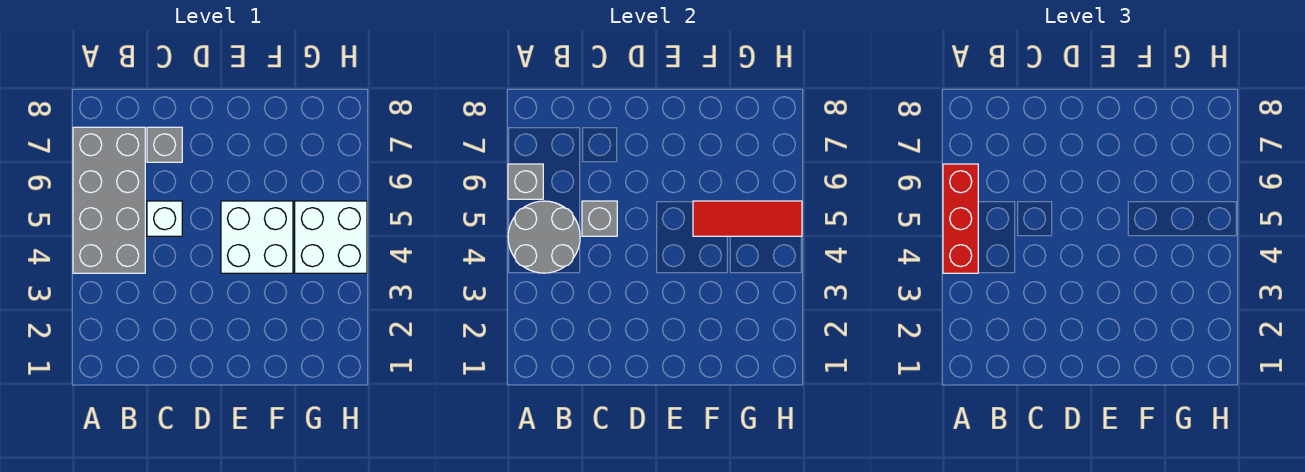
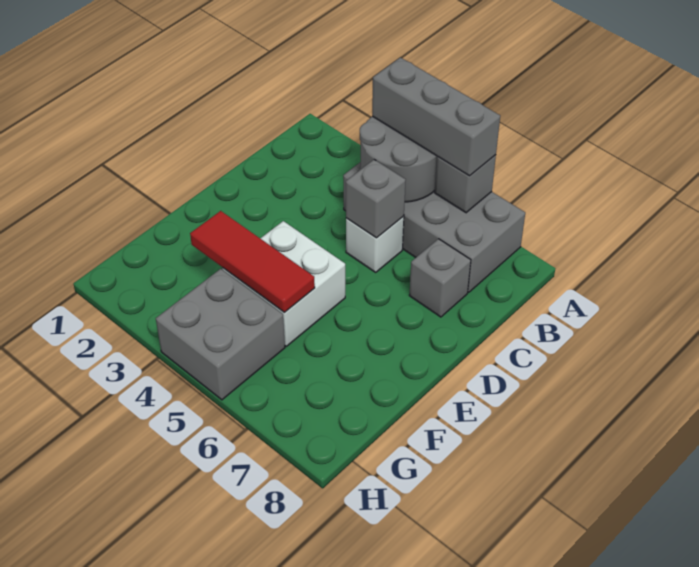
red brick A4:A6 level 3 -> grey brick A4:A6 level 3
red tile F5:H5 level 2 -> red tile F3:F5 level 2
white brick G4:H5 level 1 -> grey brick G4:H5 level 1

